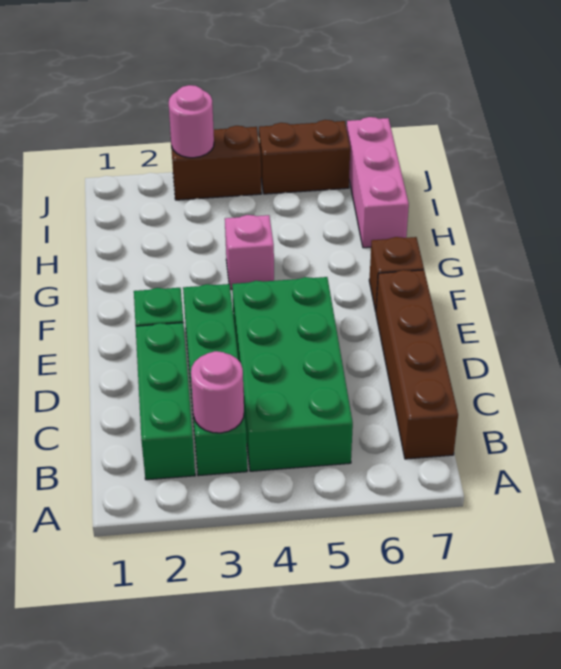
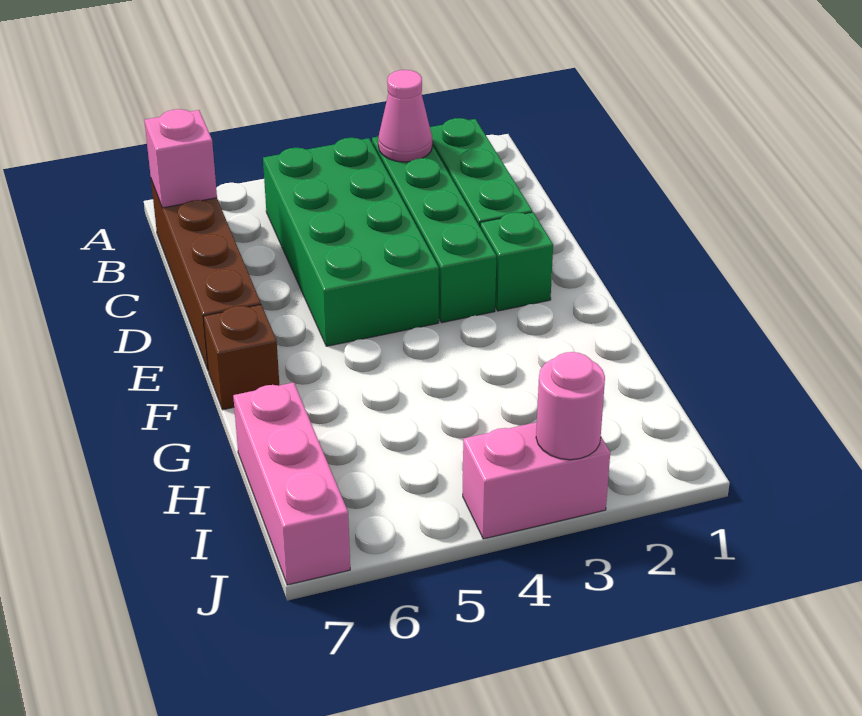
pink round brick B3 level 2 -> pink cone B3 level 2
pink brick G4 level 1 -> pink brick B7 level 2
brown brick J3:J4 level 1 -> pink brick J3:J4 level 1
brown brick J5:J6 level 1 -> none

